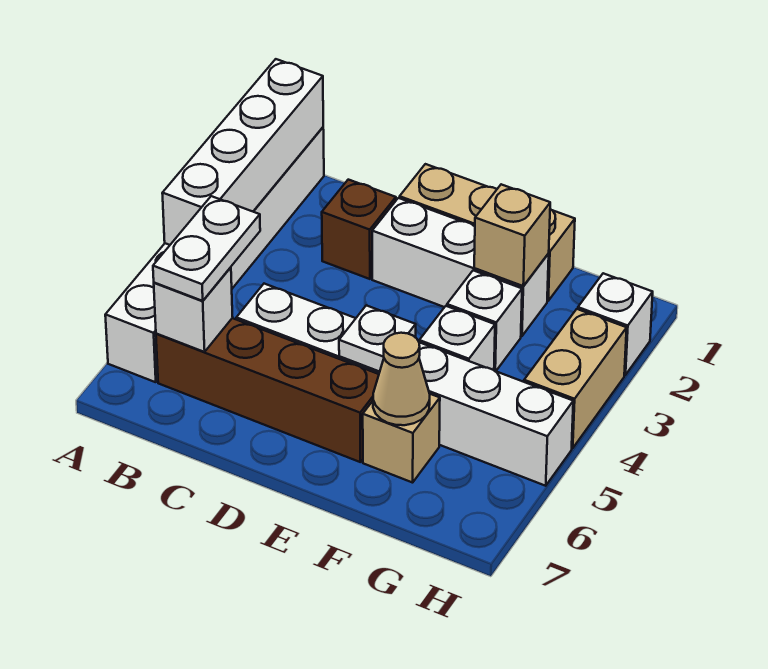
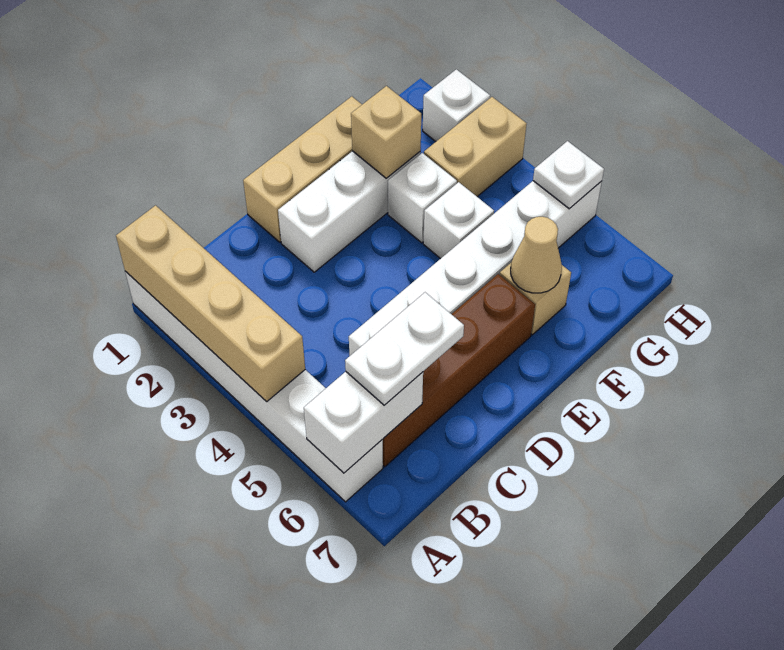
white brick A1:A4 level 2 -> tan brick A1:A4 level 2
white plate B5:B6 level 3 -> white plate B6:C6 level 3
white brick B6 level 2 -> white brick A6:B6 level 2
brown brick C2 level 1 -> none
white plate E5 level 2 -> white plate H5 level 2
tan brick H3:H4 level 1 -> tan brick G3:H3 level 1

